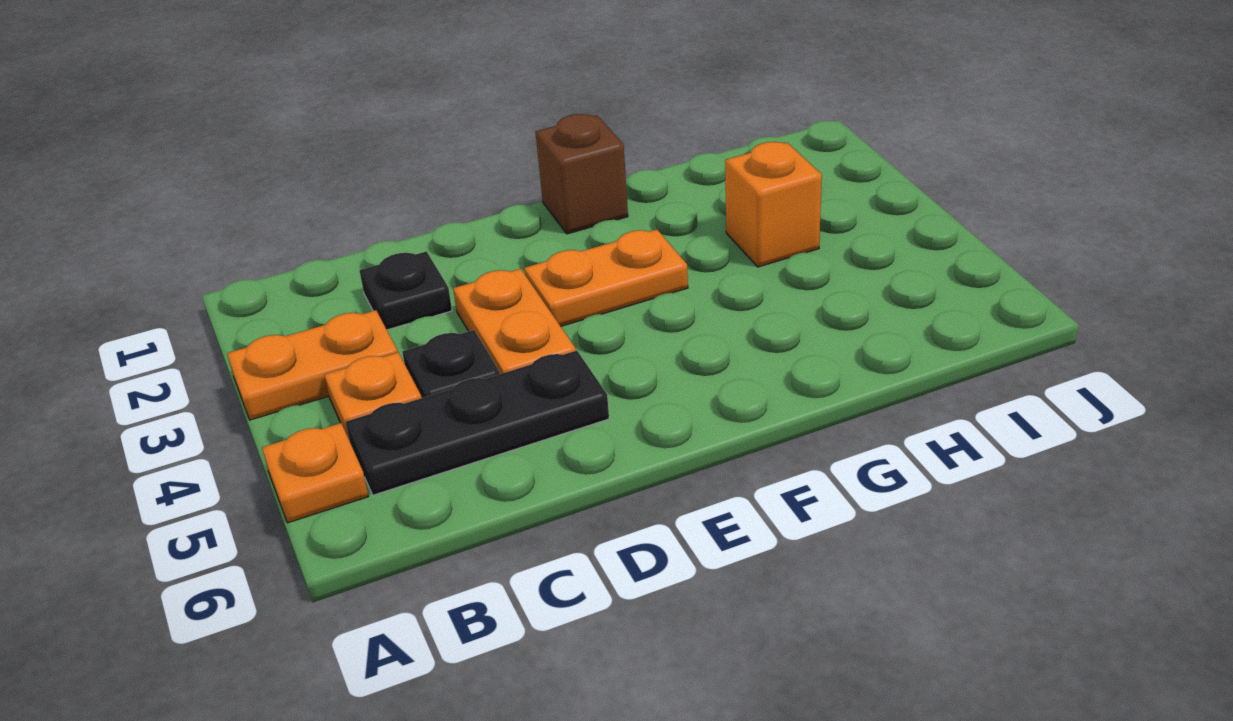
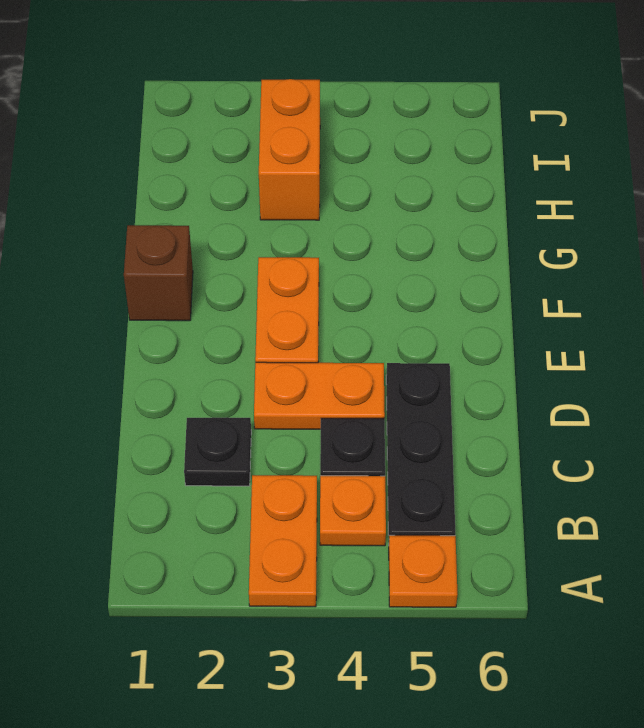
orange brick H3 level 1 -> orange brick H3:I3 level 1

